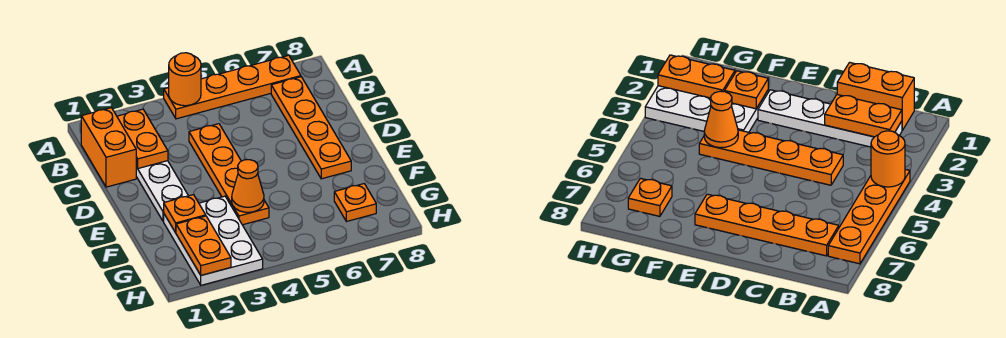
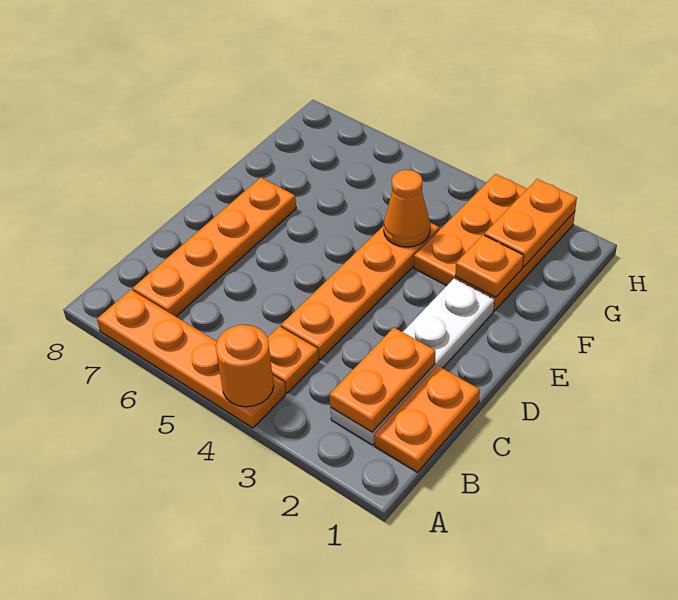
orange brick B1:C1 level 1 -> orange plate B1:C1 level 1
white plate F2:H3 level 1 -> orange plate F2:H3 level 1
orange plate G7 level 1 -> orange plate B4 level 1

